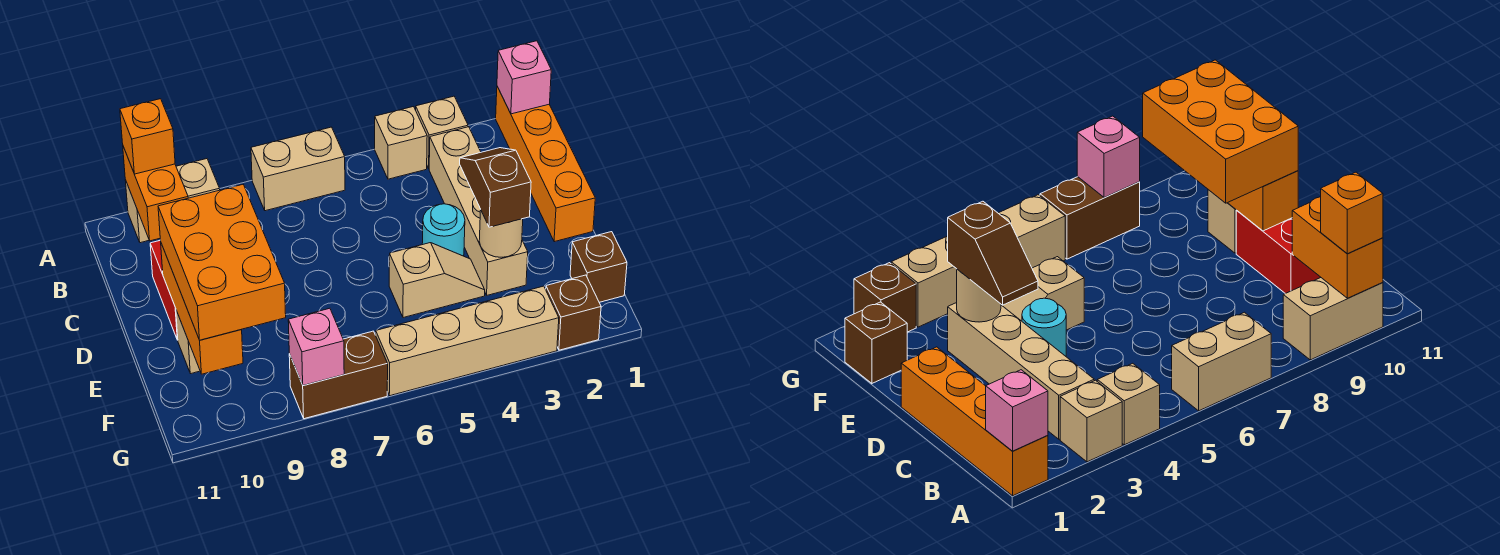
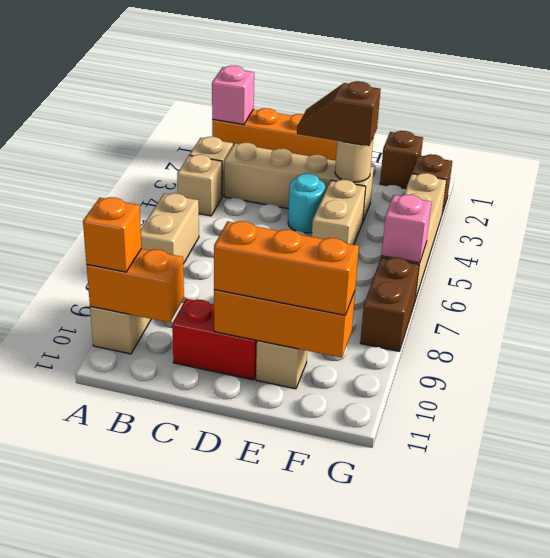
orange brick D9:F10 level 3 -> orange brick D10:F10 level 3
tan slope E4:E5 level 1 top 5 -> tan brick E4:E5 level 1
pink brick G8 level 2 -> pink brick G6 level 2

